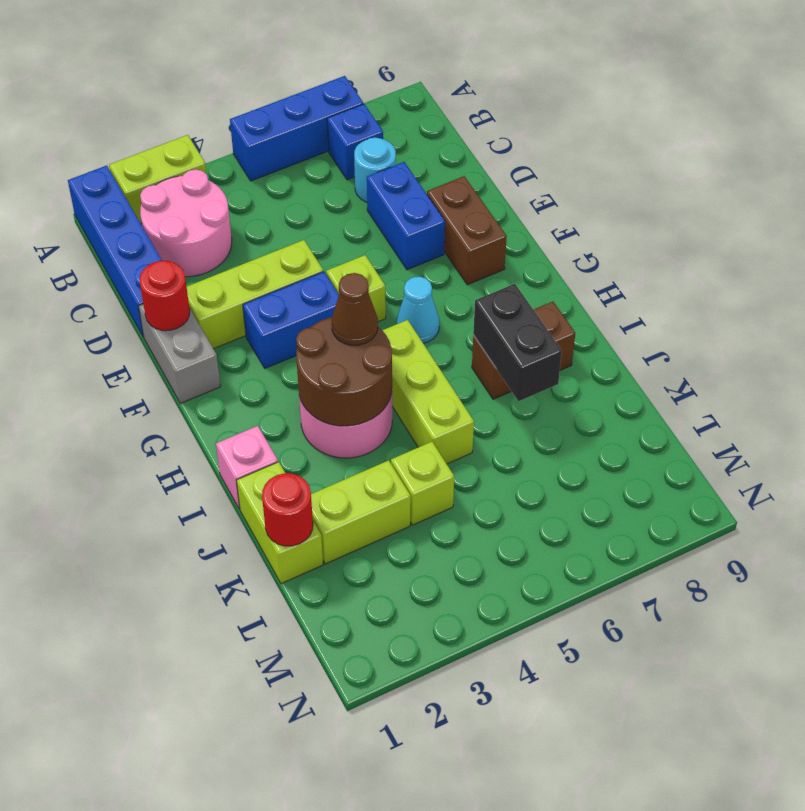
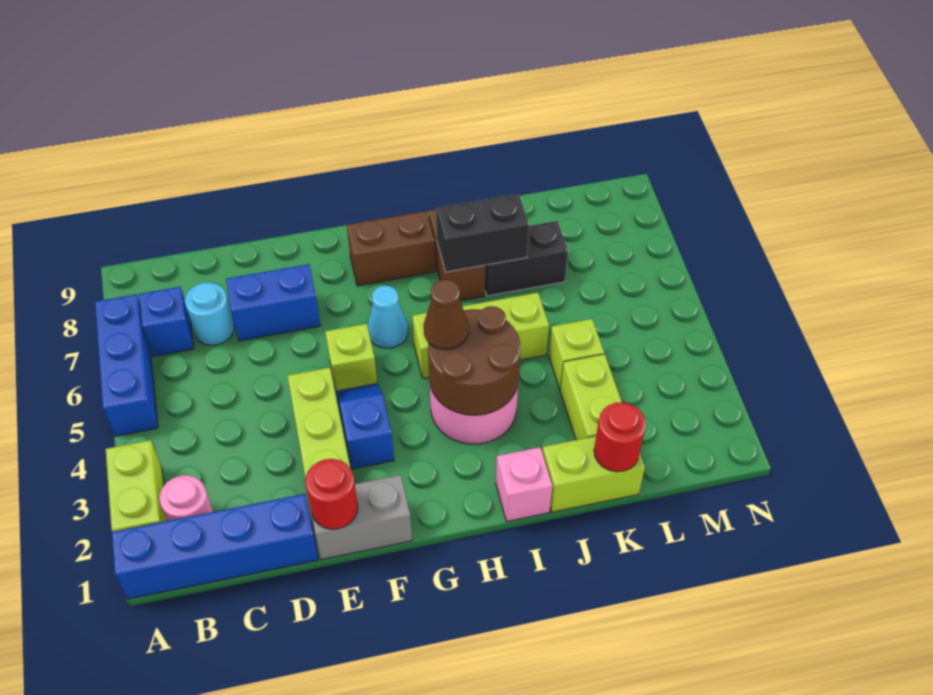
pink round brick B2:C3 level 1 -> pink round brick B2 level 1
brown brick E8:F8 level 1 -> brown brick G8:H8 level 1
blue brick F3:F4 level 1 -> blue slope F3:F4 level 1 top 3
none -> black brick J7:K7 level 1

